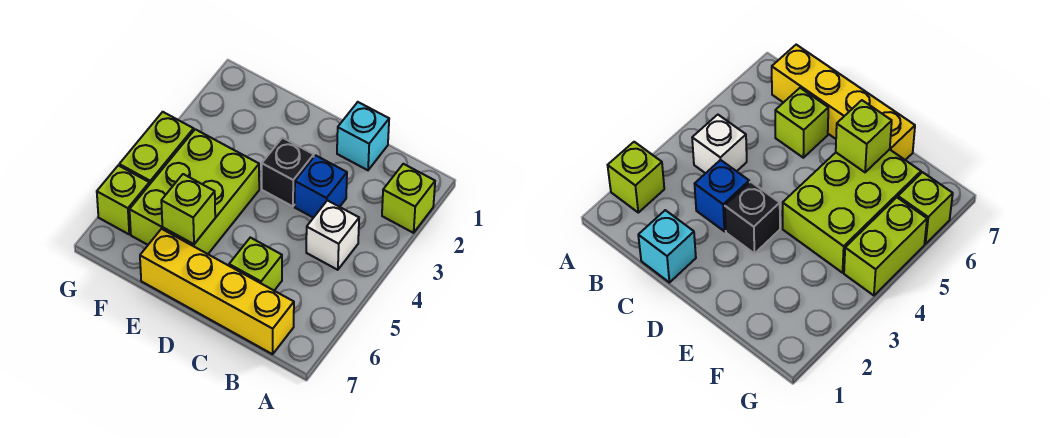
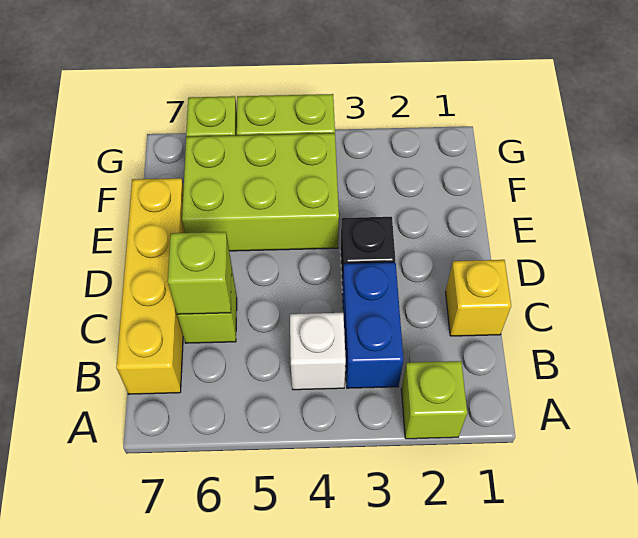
cyan brick C1 level 1 -> yellow brick C1 level 1
blue brick C3 level 1 -> blue brick B3:C3 level 1
lime brick E6 level 2 -> lime brick C6 level 2

